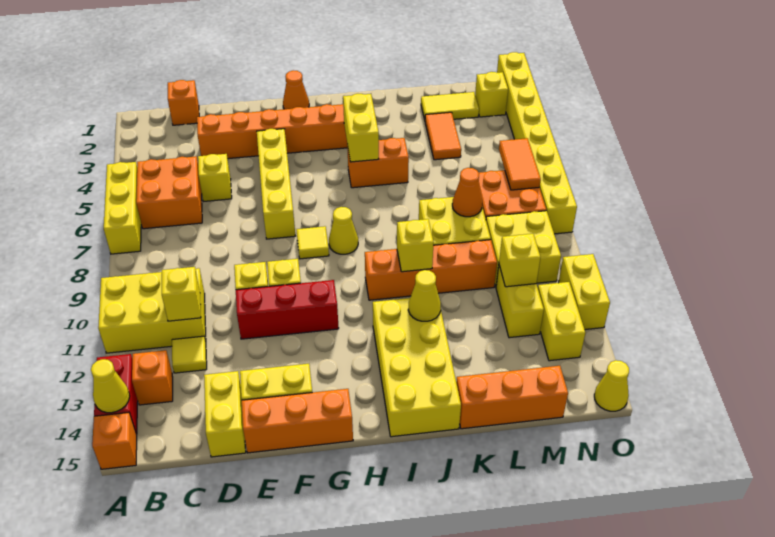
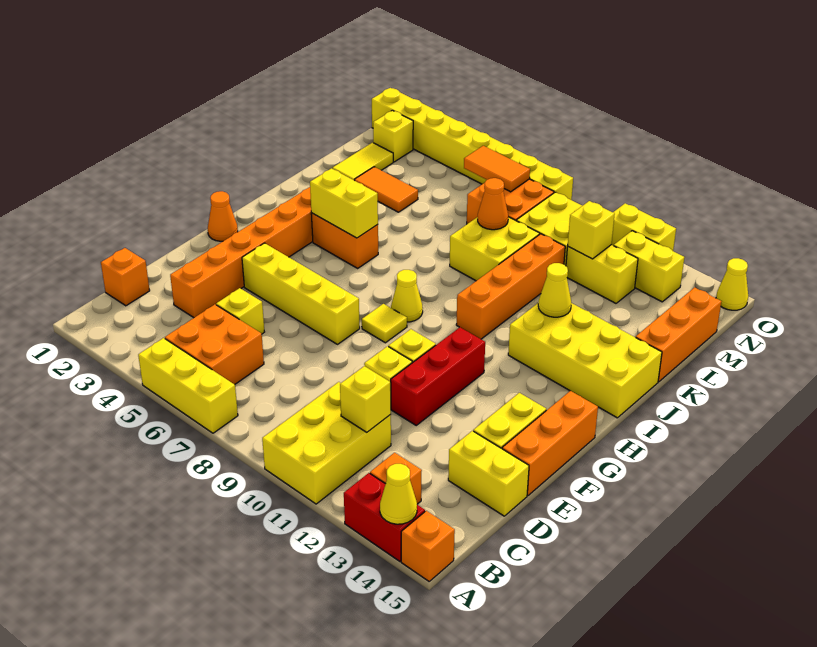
yellow tile C12 level 1 -> none
orange brick I5:J5 level 1 -> orange brick I4:I5 level 1
yellow brick J10 level 2 -> none

